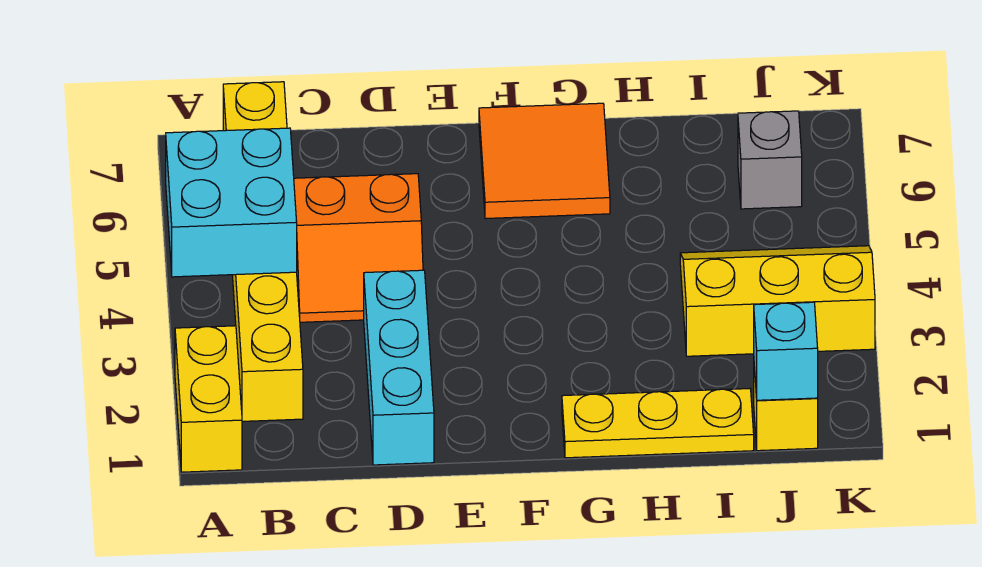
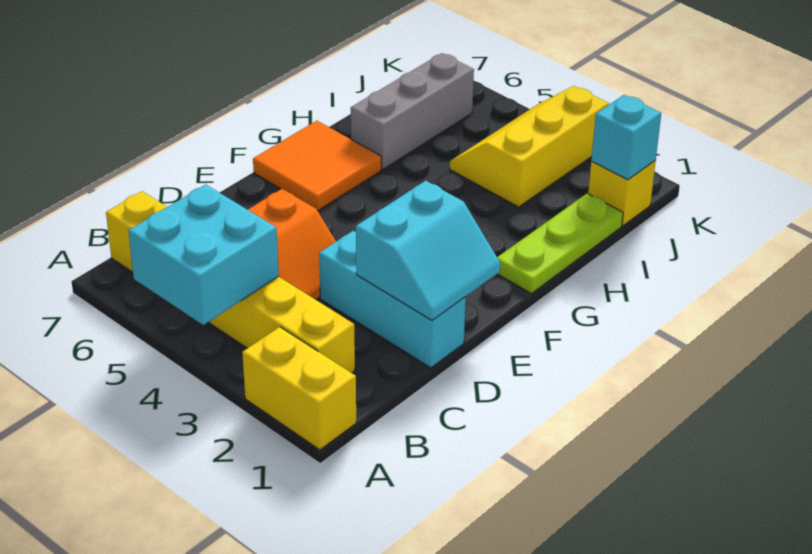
none -> cyan slope D1:E2 level 2 top 2
yellow plate G1:I1 level 1 -> lime plate G1:I1 level 1
grey brick J6 level 1 -> grey brick H6:J6 level 1

